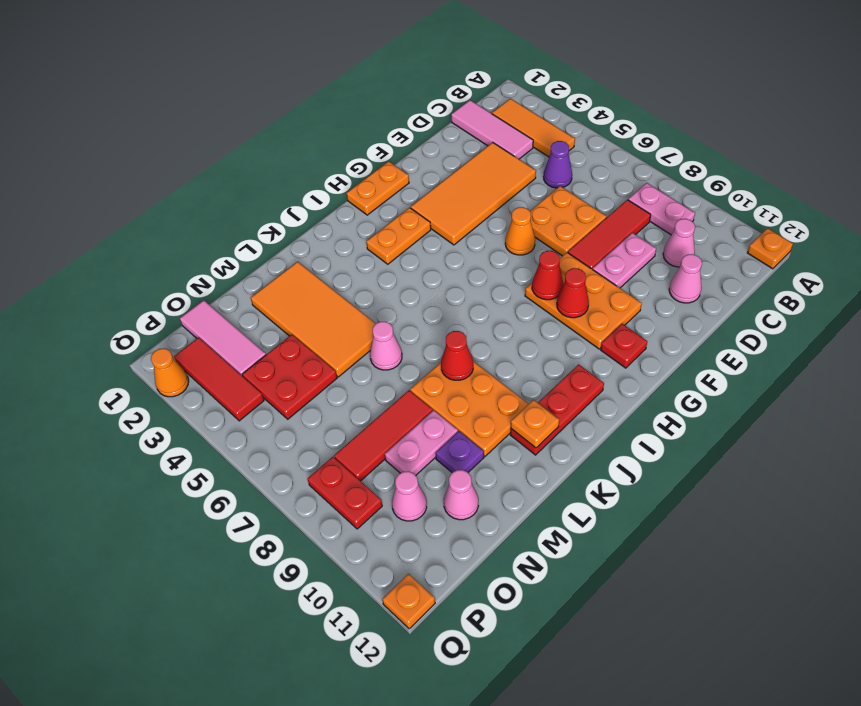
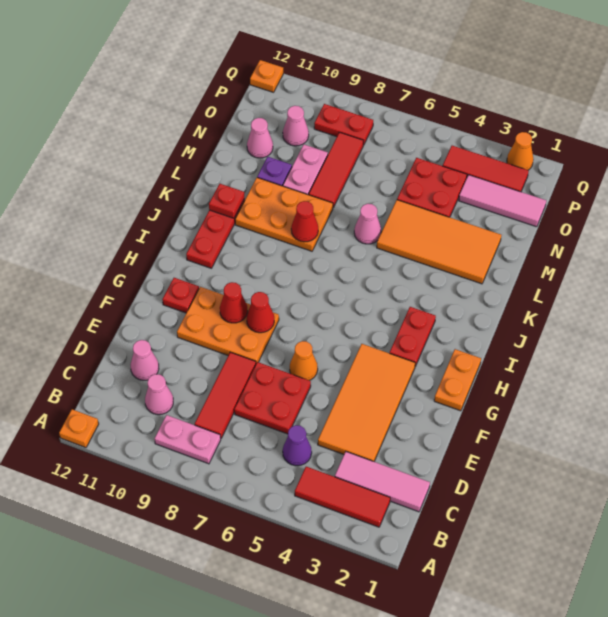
orange tile B2:B4 level 1 -> red tile B2:B4 level 1
orange plate D6:E7 level 1 -> red plate D6:E7 level 1
pink plate D9:E9 level 1 -> none
orange plate H3:I3 level 1 -> red plate H3:I3 level 1
orange plate K11 level 2 -> red plate K11 level 2

